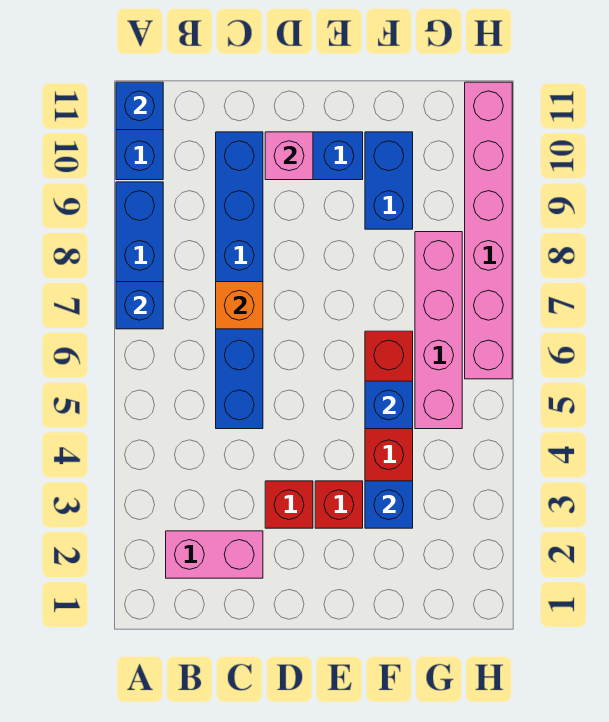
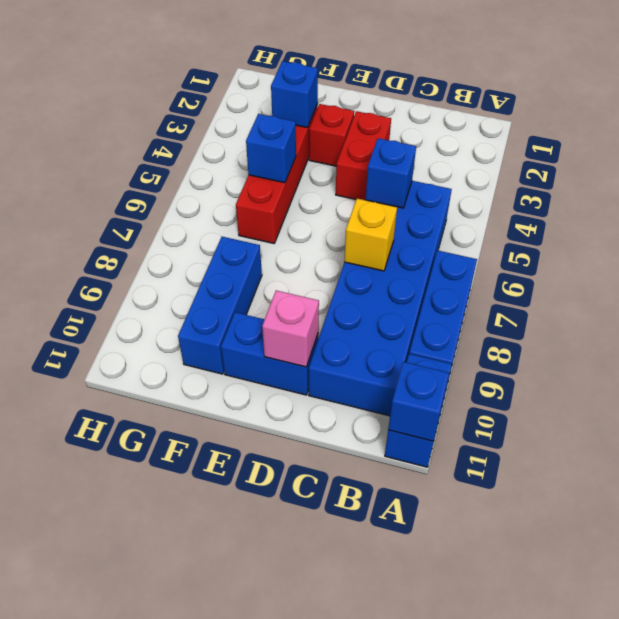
blue brick A7 level 2 -> blue brick C5 level 2
pink brick B2:C2 level 1 -> none
blue brick C5:C10 level 1 -> blue brick B5:C10 level 1
orange brick C7 level 2 -> yellow brick C7 level 2
red brick D3 level 1 -> red brick D3:D4 level 1
blue brick F9:F10 level 1 -> blue brick F8:F10 level 1
pink brick G5:G8 level 1 -> none
pink brick H6:H11 level 1 -> none

